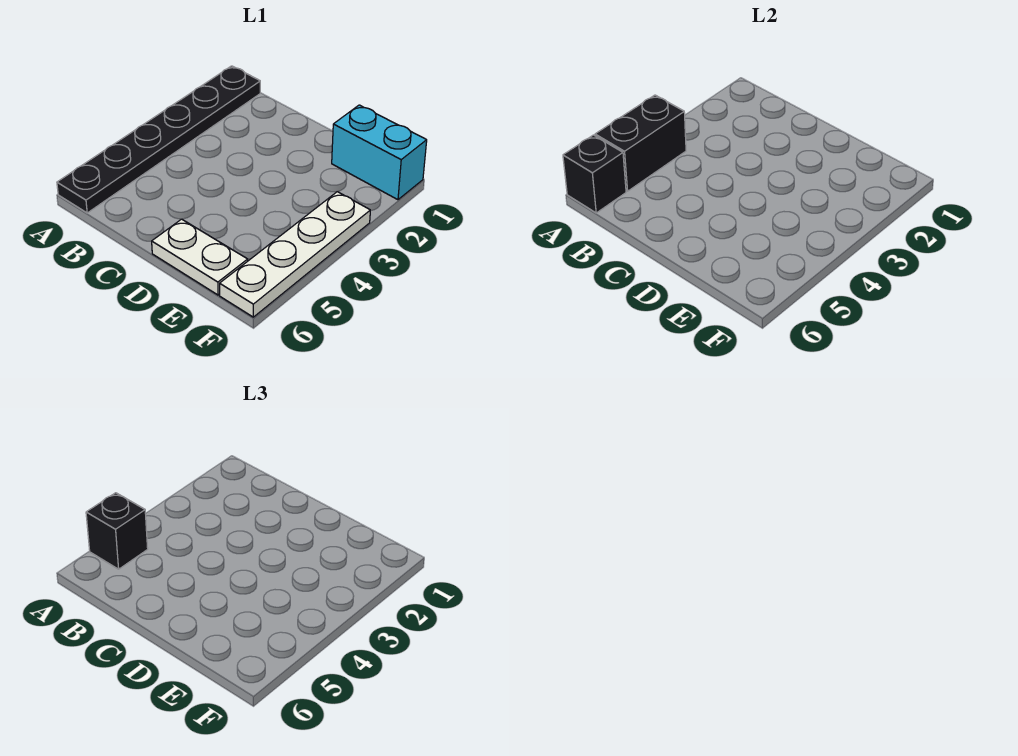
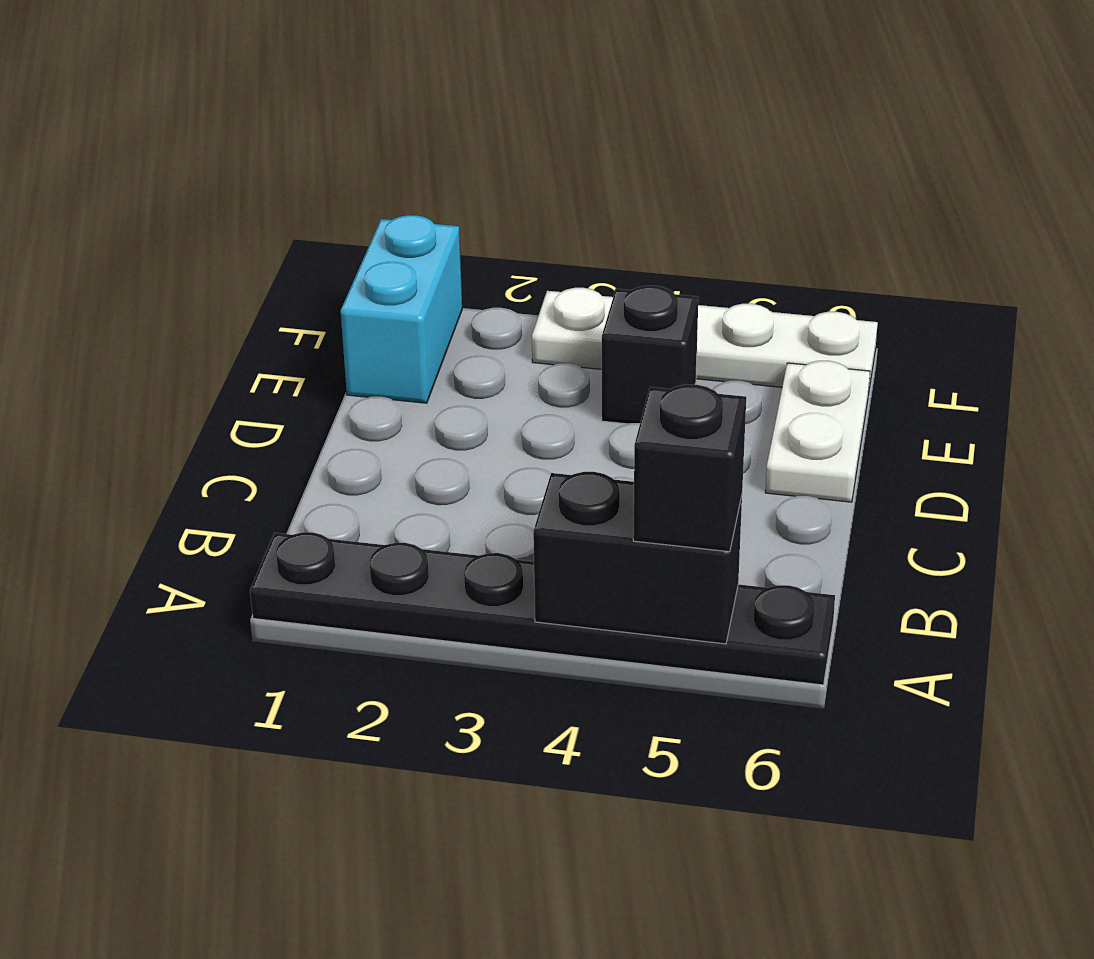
black brick A6 level 2 -> black brick E4 level 1

